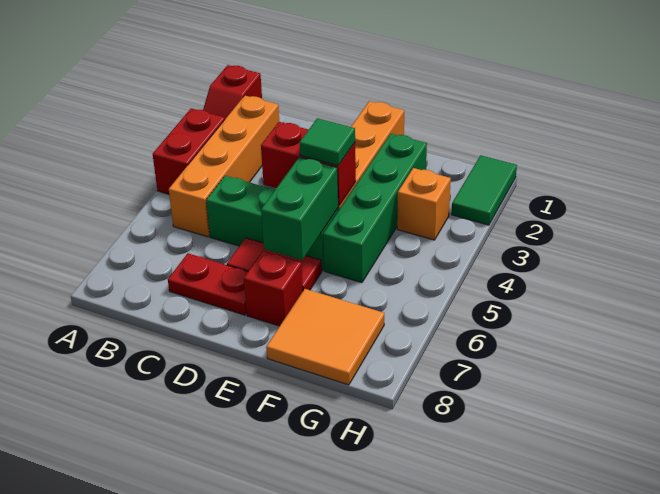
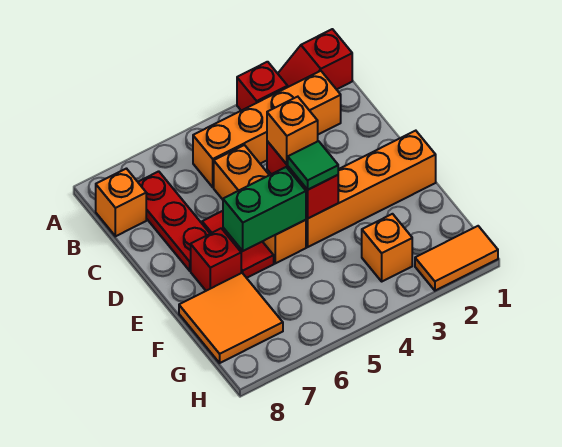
red brick A3:A4 level 1 -> red brick A3 level 1
none -> orange brick B8 level 1
green brick C5:E5 level 1 -> orange brick C5:E5 level 1
red plate C7:D7 level 1 -> red plate B7:D7 level 1
none -> orange brick D4 level 3
green brick F2:F5 level 1 -> none
green tile H1:H2 level 1 -> orange tile H1:H2 level 1

